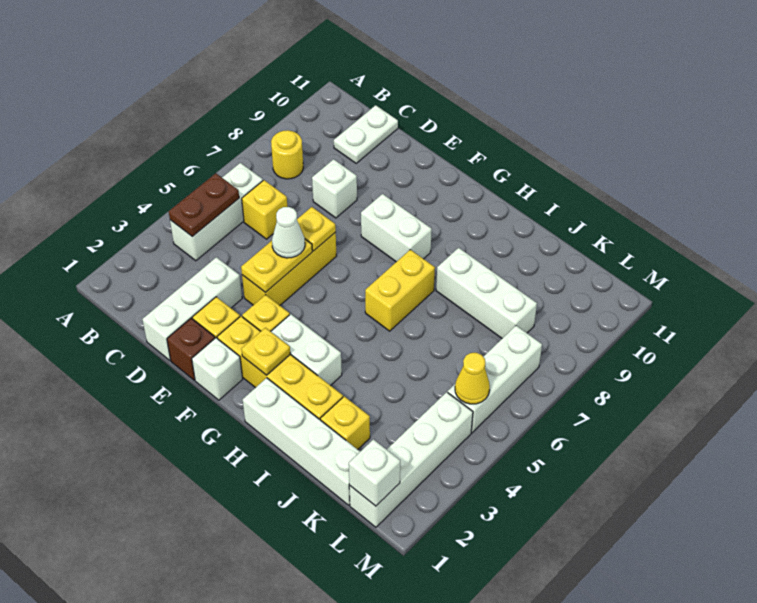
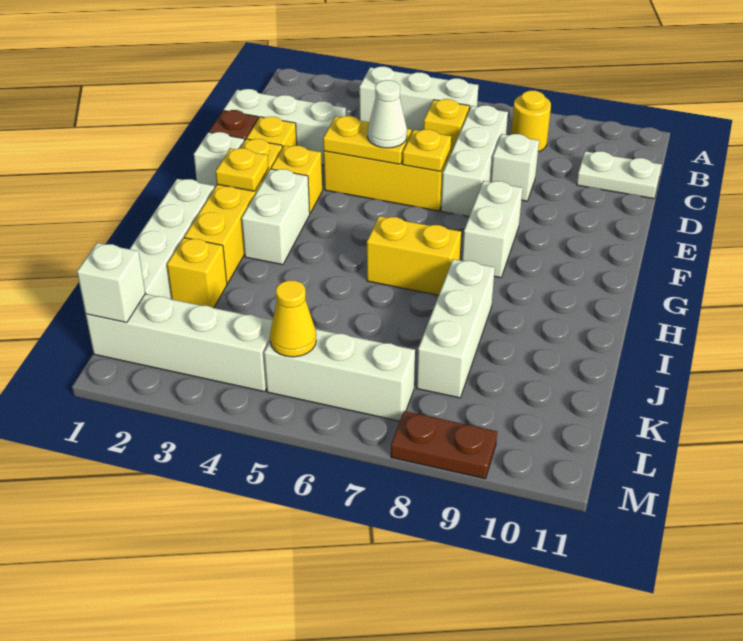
brown plate B4:B5 level 2 -> brown plate M8:M9 level 1
none -> white brick C7:E7 level 1

